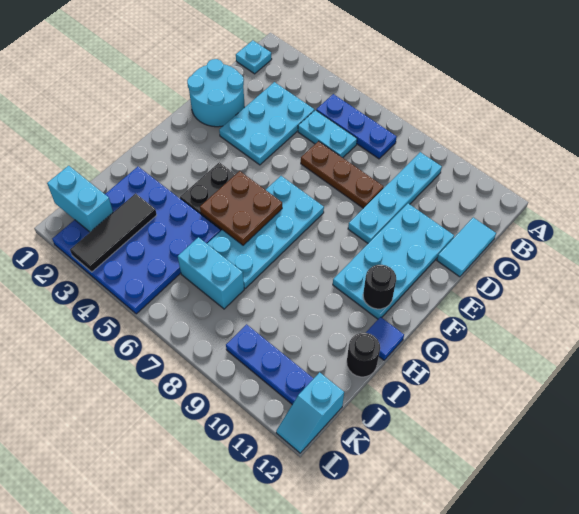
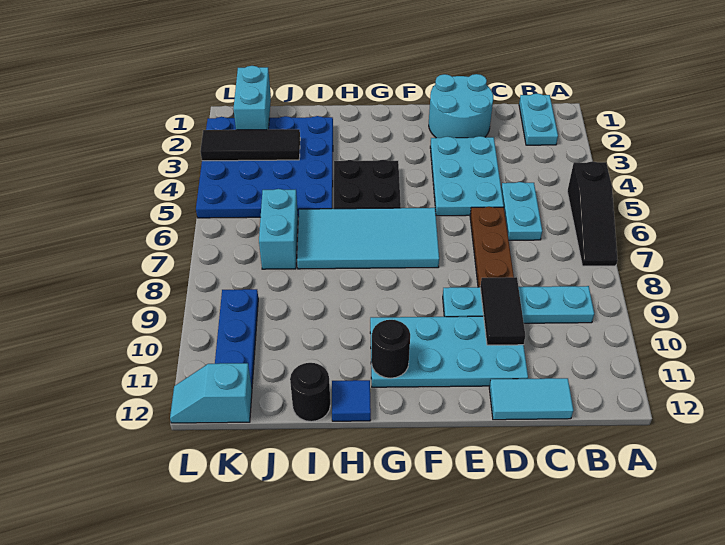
none -> black slope A5:A7 level 1 top 5
cyan plate B1 level 1 -> cyan plate B1:B2 level 1
blue plate B5:B7 level 1 -> none
cyan plate C3:E4 level 1 -> cyan plate D3:E5 level 1
none -> black tile D9:D10 level 2
cyan plate F6:I7 level 1 -> cyan tile F6:I7 level 1
brown plate G5:H6 level 2 -> none

